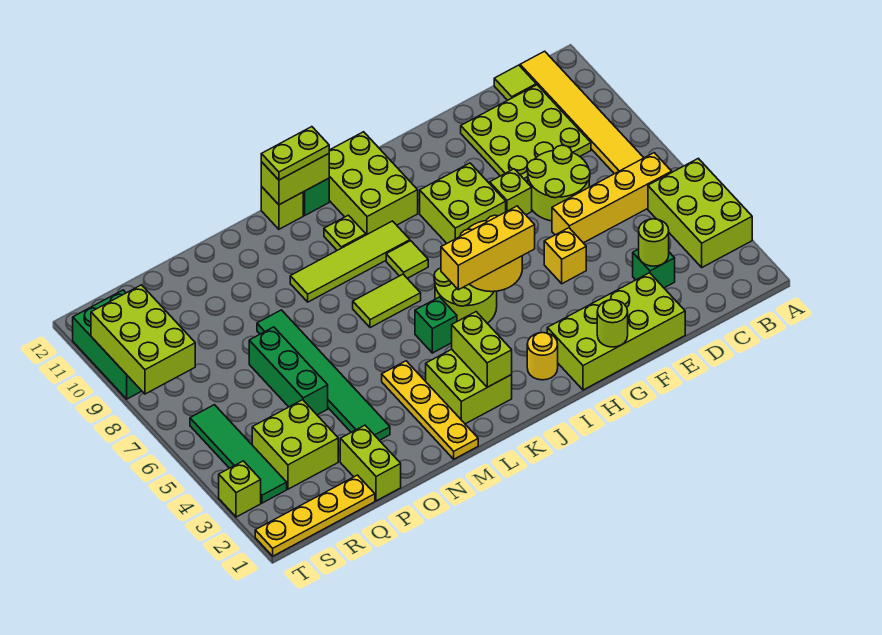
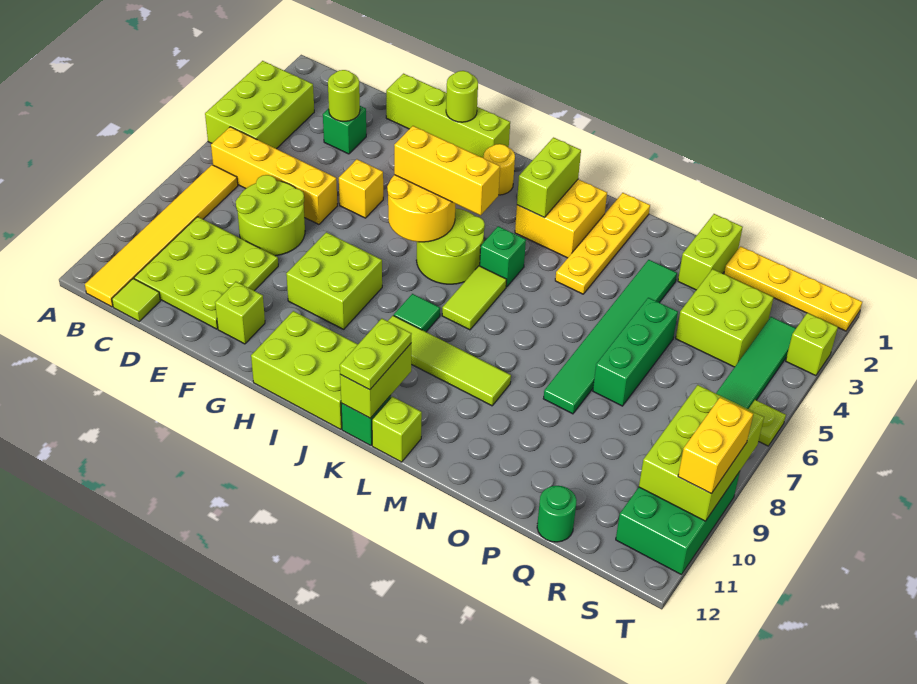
lime brick E1:H2 level 1 -> lime brick E1:H1 level 1
lime brick F8 level 1 -> lime brick F11 level 1
lime brick I10:J12 level 1 -> lime brick H11:J12 level 1
lime tile J8 level 1 -> green tile J8 level 1
lime brick K2:L3 level 1 -> yellow brick K2:L3 level 1
lime tile K7:L7 level 1 -> lime tile K6:K7 level 1
lime plate K10 level 1 -> lime plate T6 level 1
lime brick K12:L12 level 2 -> lime brick K11:K12 level 2
lime plate K12:L12 level 3 -> lime plate K11:K12 level 3
none -> green round brick Q12 level 1
none -> yellow brick T9:T10 level 3

